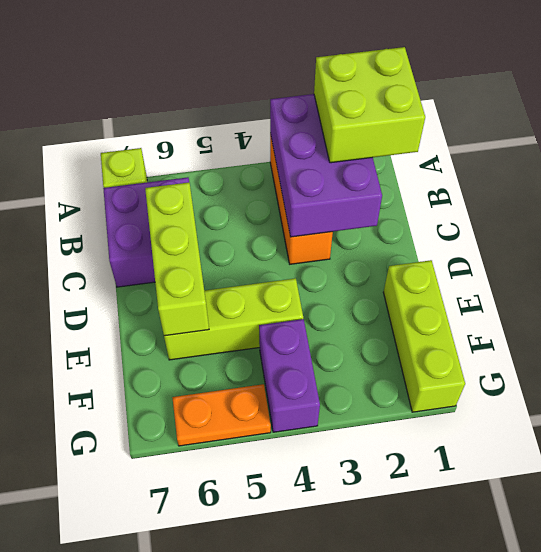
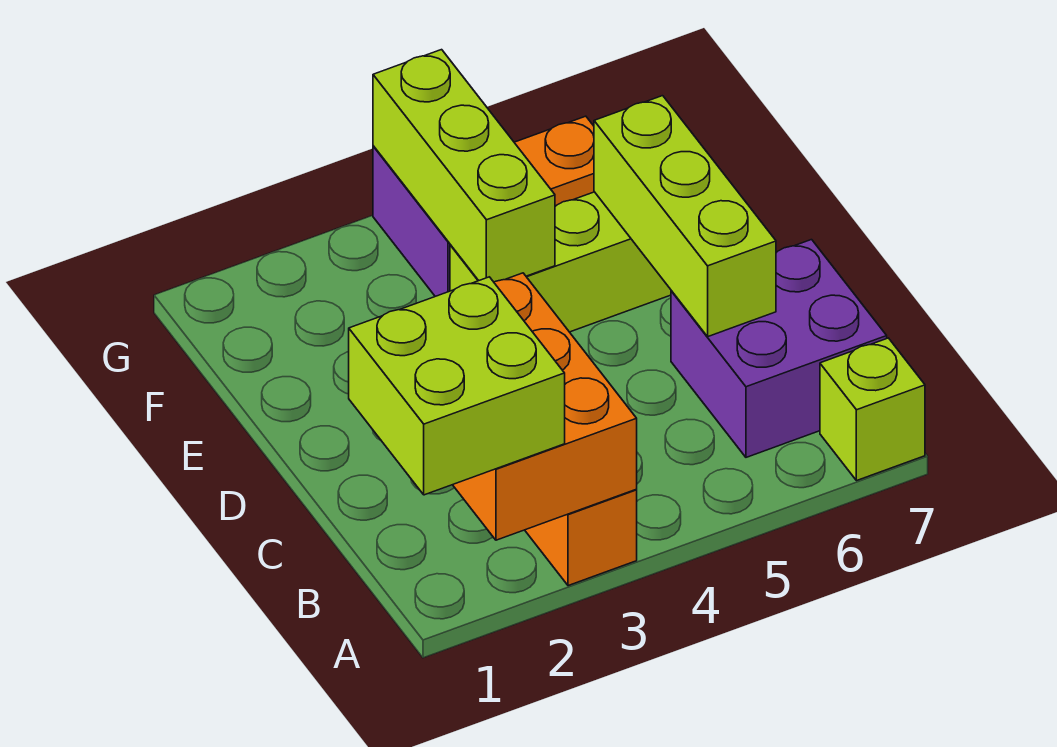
purple brick A2:C3 level 2 -> orange brick A2:C3 level 2
lime brick E1:G1 level 1 -> lime brick E4:G4 level 2

